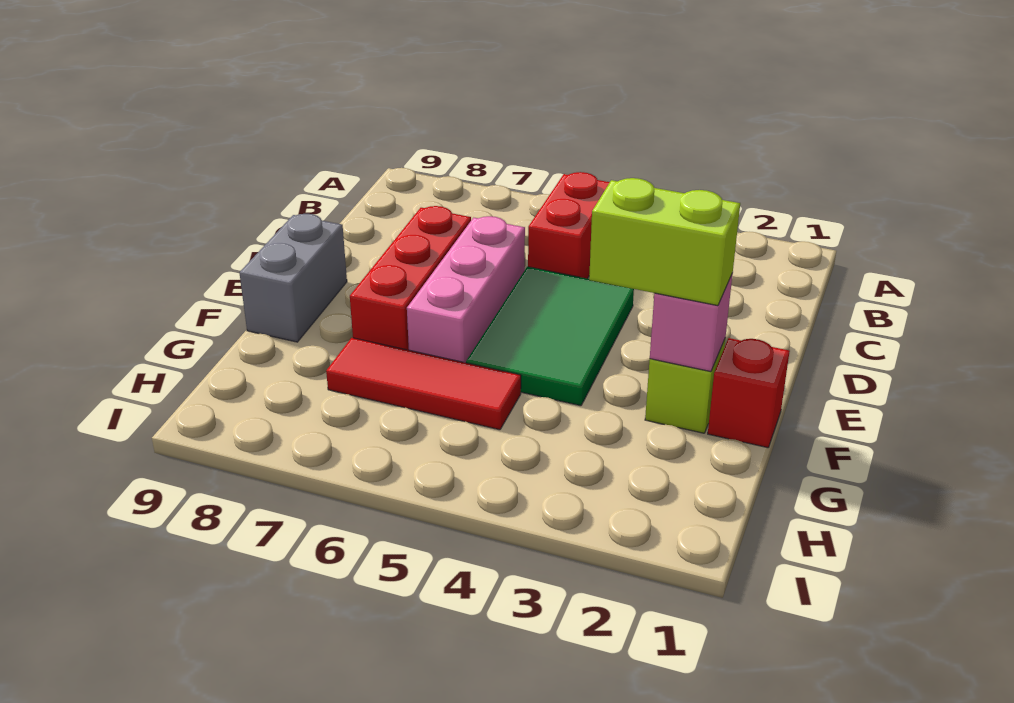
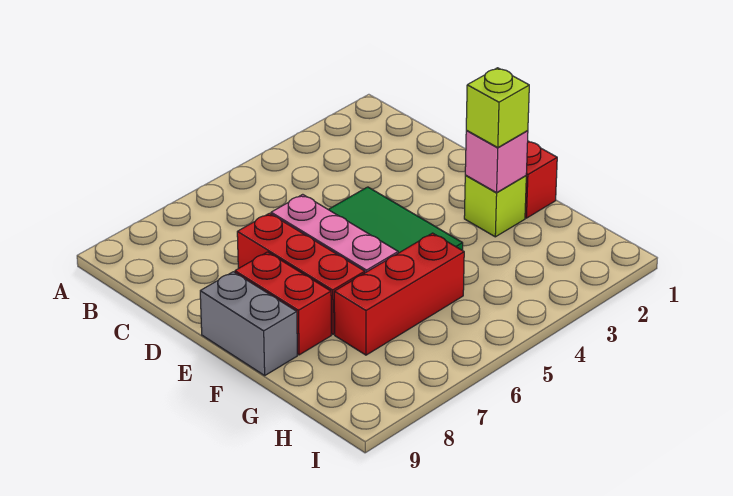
red brick B5:C5 level 1 -> red brick E8:F8 level 1
lime brick F2:F3 level 3 -> lime brick F2 level 3
red tile G5:G7 level 1 -> red brick G5:G7 level 1

